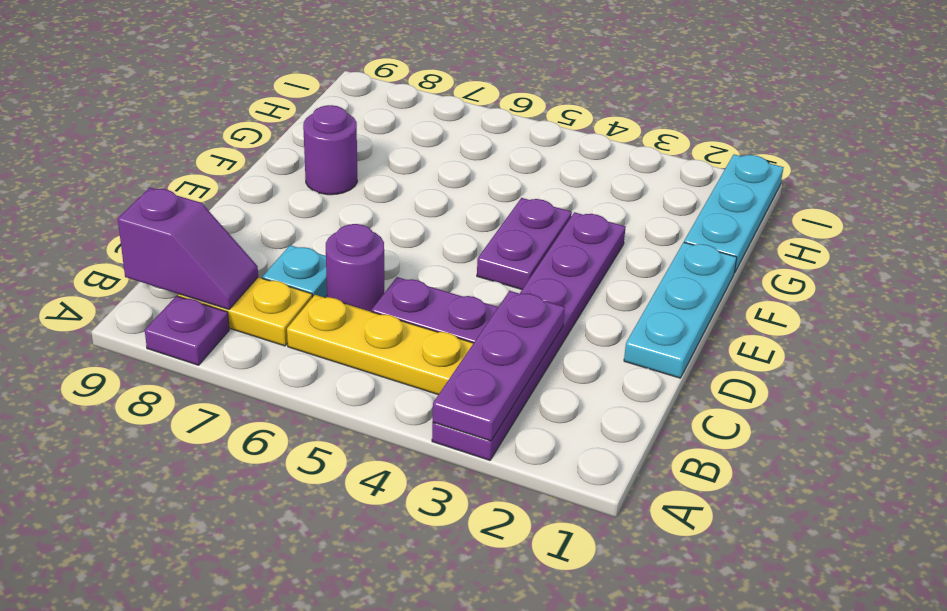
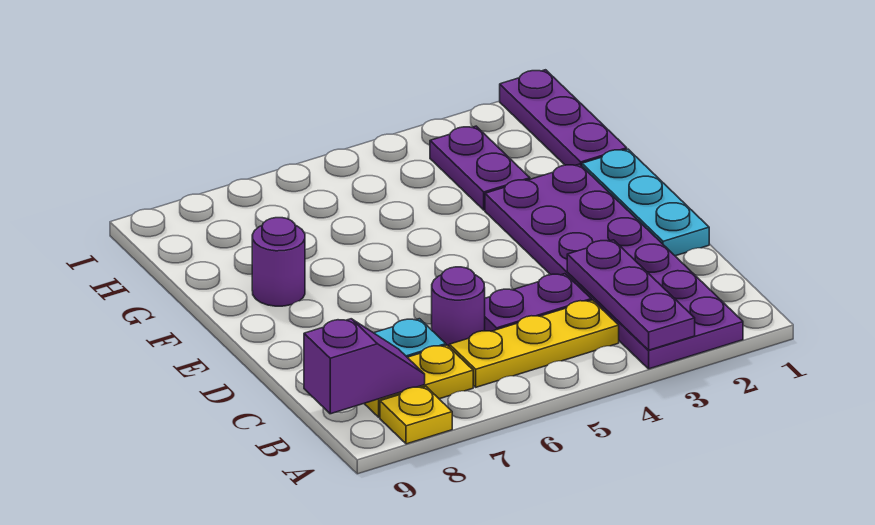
purple plate A3:F3 level 1 -> purple plate A2:F3 level 1
purple plate A8 level 1 -> yellow plate A8 level 1
purple plate E4:F4 level 1 -> purple plate G3:H3 level 1
cyan plate G1:I1 level 1 -> purple plate G1:I1 level 1

